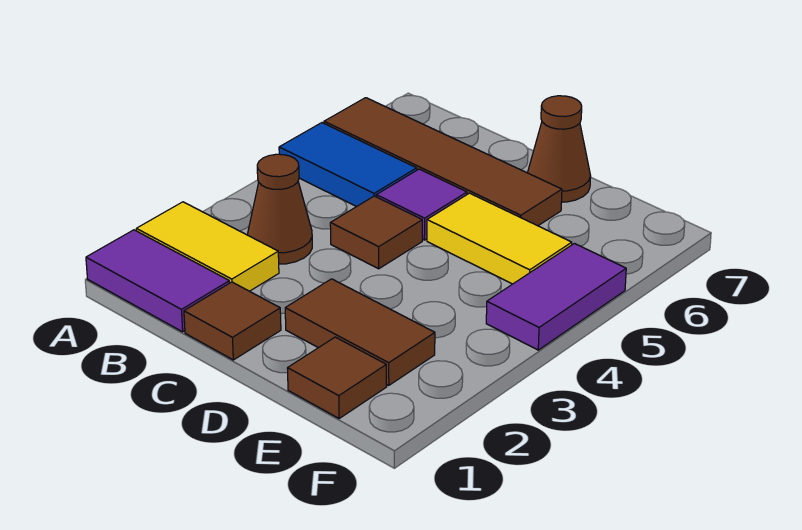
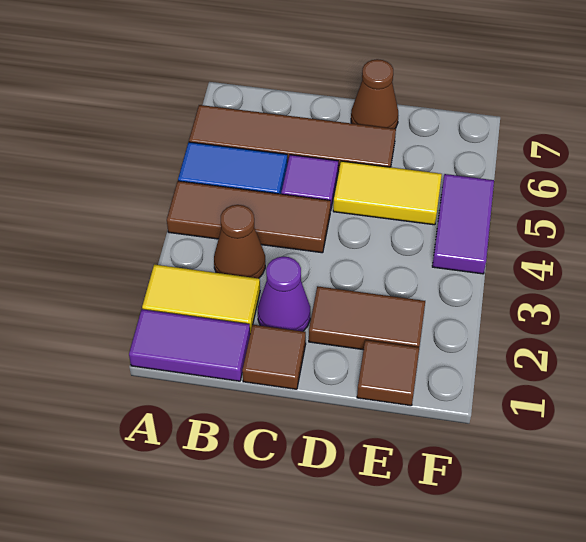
none -> purple cone C2 level 1
brown tile C4 level 1 -> brown tile A4:C4 level 1

